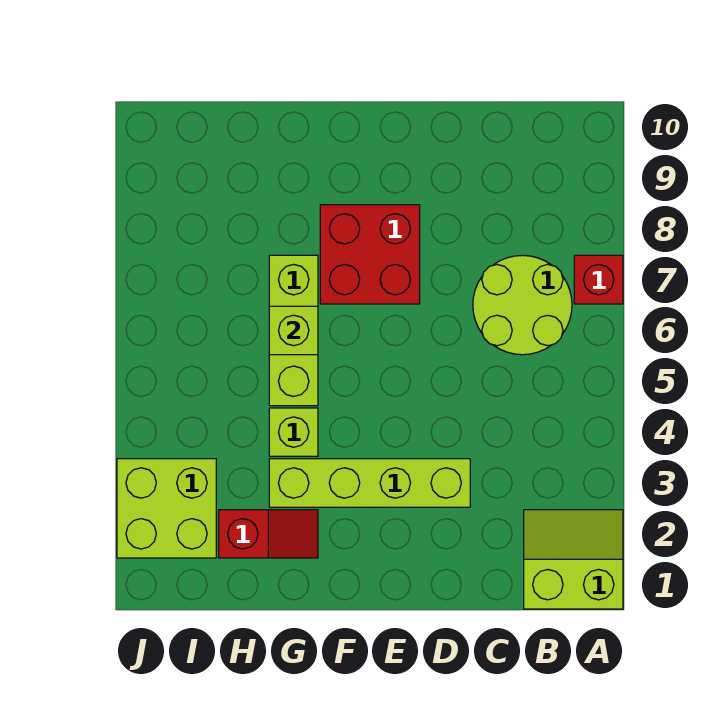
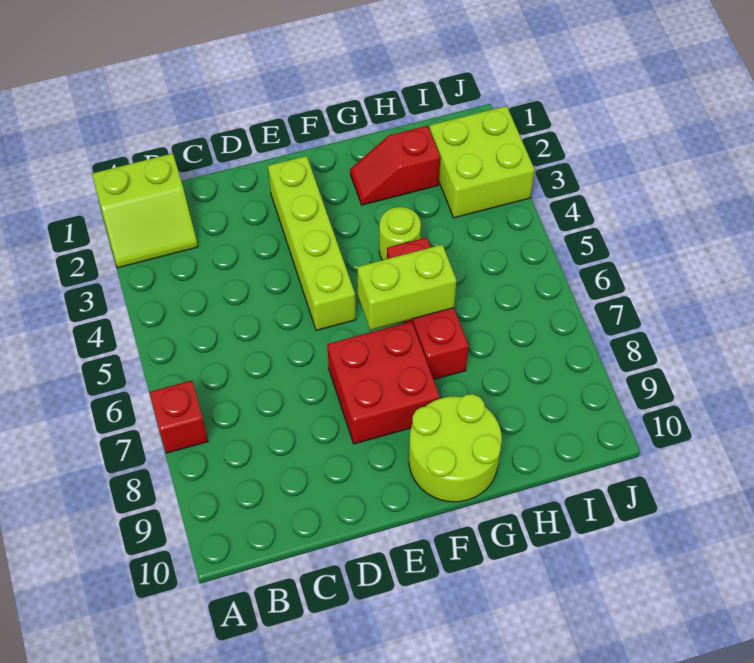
lime round brick B6:C7 level 1 -> lime round brick F9:G10 level 1
lime brick D3:G3 level 1 -> lime brick E2:E5 level 1
lime brick G4 level 1 -> lime round brick G4 level 1
lime brick G5:G7 level 1 -> red brick G5:G7 level 1
lime brick G6 level 2 -> lime brick F6:G6 level 2

